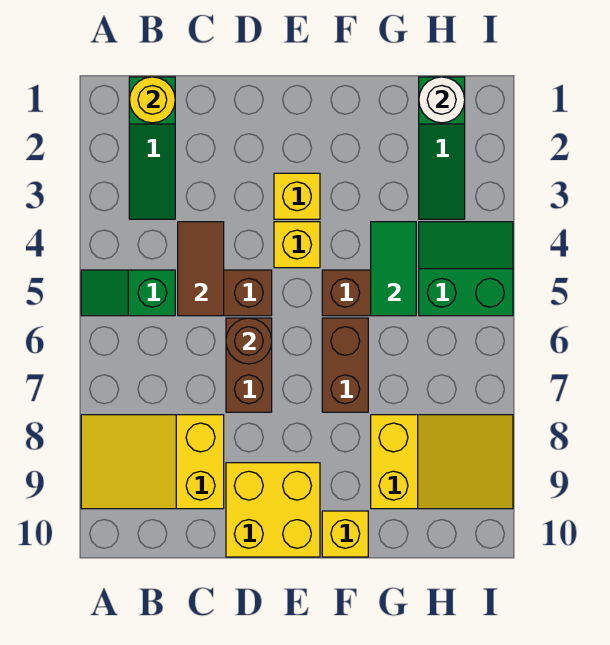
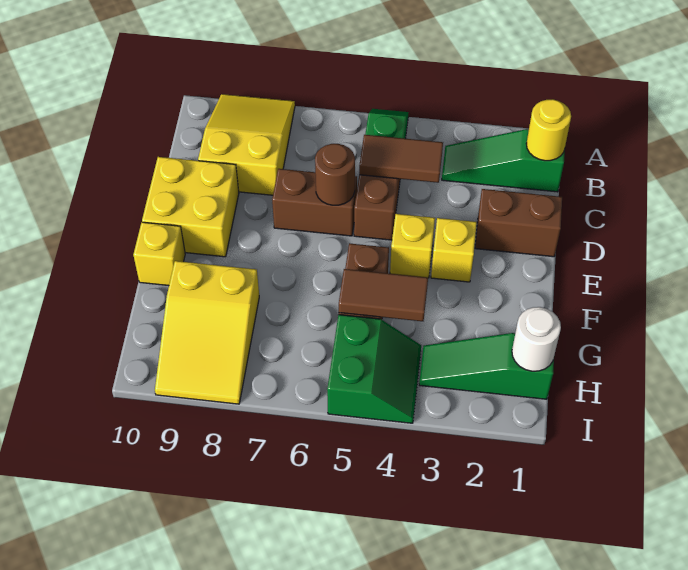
brown brick F6:F7 level 1 -> brown brick D1:D2 level 1
green tile G4:G5 level 2 -> brown tile G4:G5 level 2

